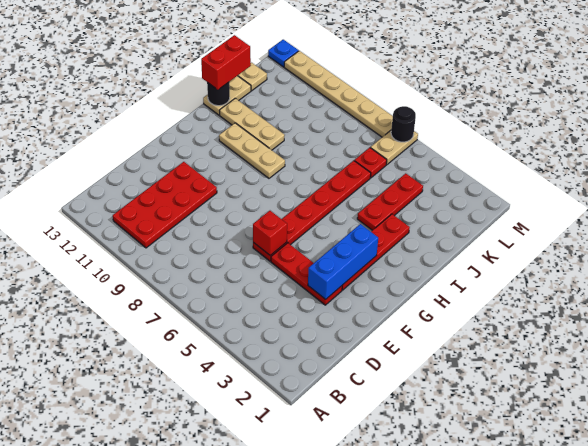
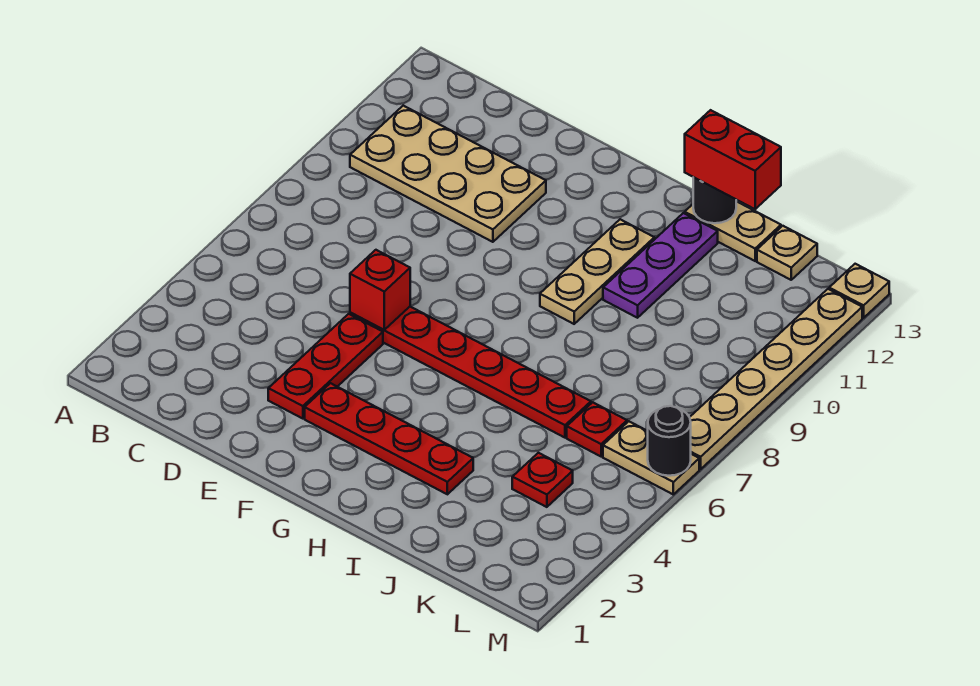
red plate B10:E11 level 1 -> tan plate B10:E11 level 1
blue brick E3:G3 level 2 -> none
red plate I4:K4 level 1 -> red plate K4 level 1
tan plate I10:I12 level 1 -> purple plate I10:I12 level 1
blue plate M13 level 1 -> tan plate M13 level 1

